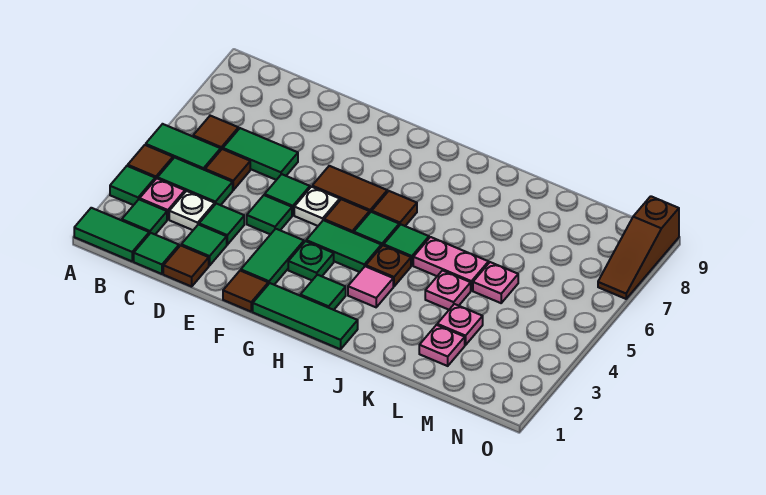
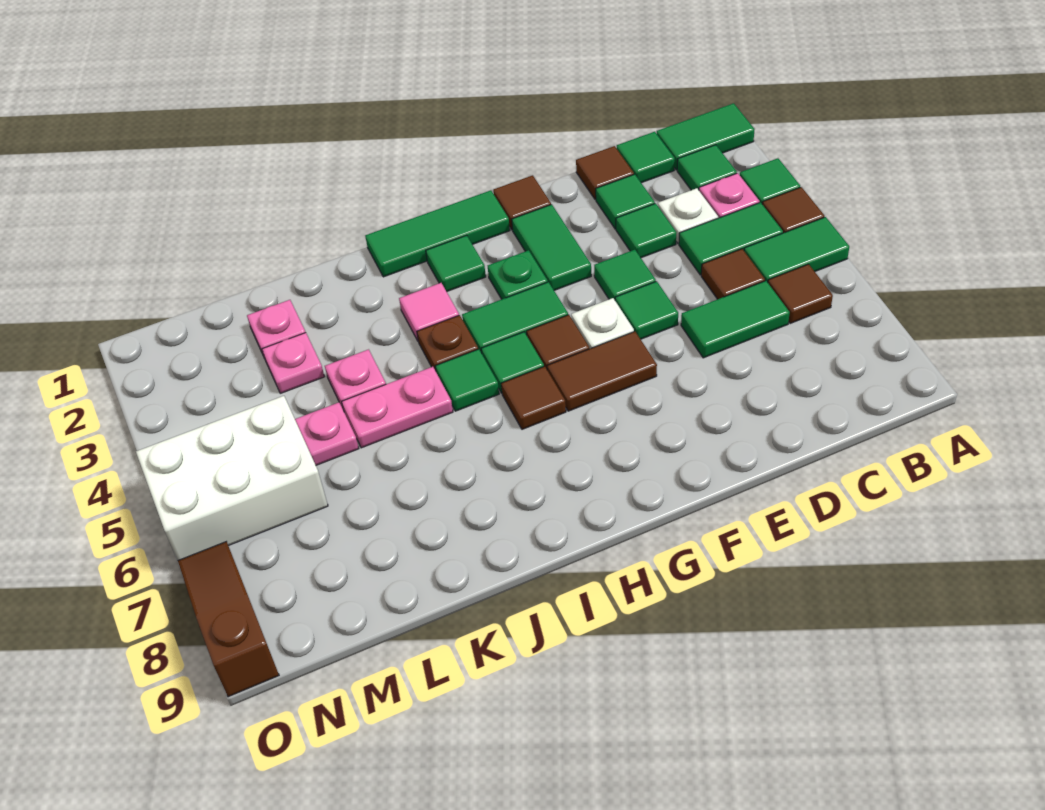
none -> white brick M5:O6 level 1

